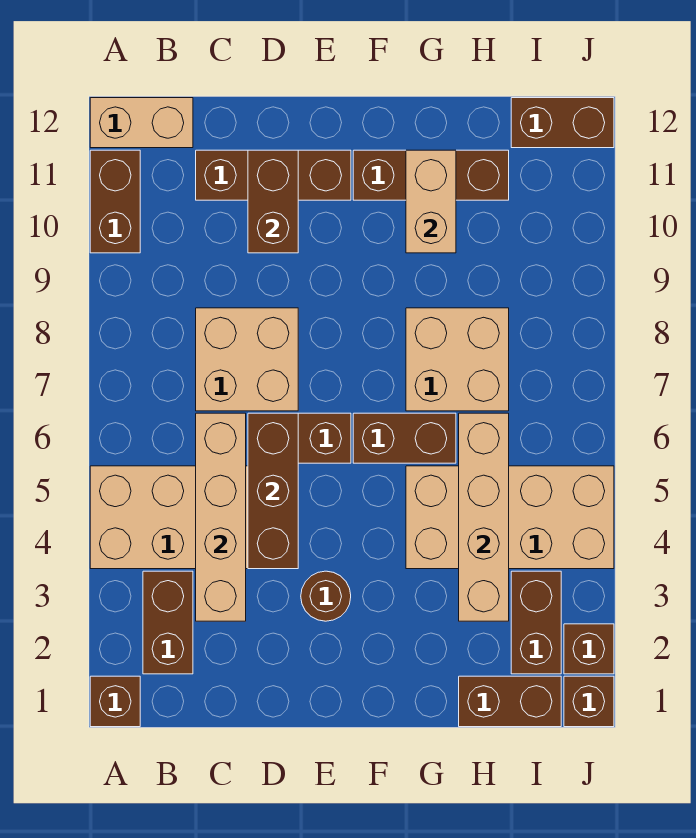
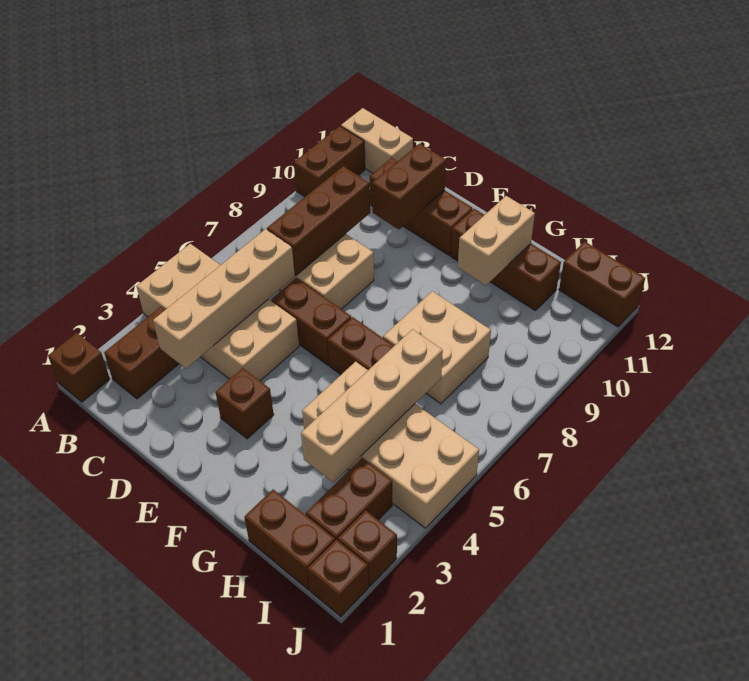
brown brick D4:D6 level 2 -> brown brick C7:C9 level 2
brown round brick E3 level 1 -> brown brick E3 level 1

